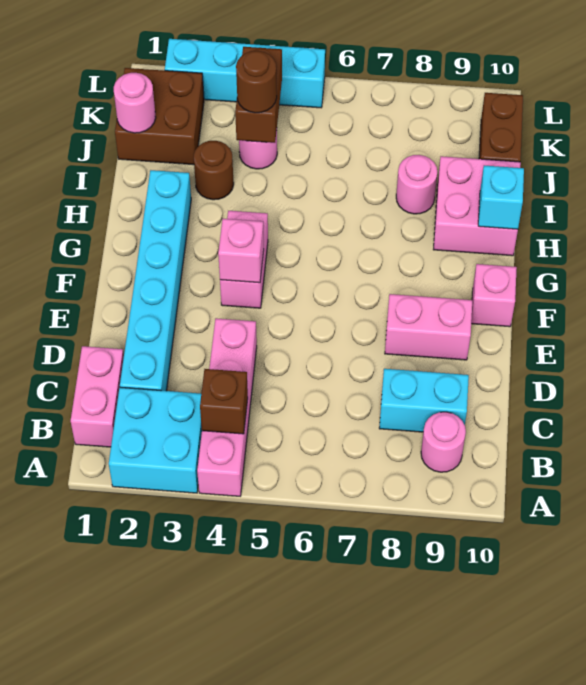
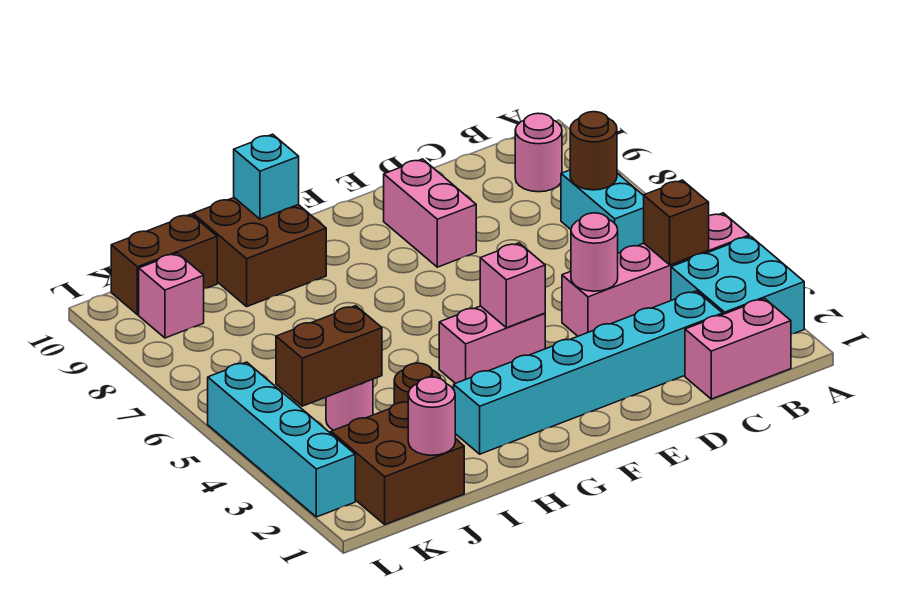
cyan brick C8:C9 level 1 -> cyan brick B6:B7 level 1
pink brick F10 level 1 -> pink brick K9 level 1
pink brick H9:I10 level 1 -> brown brick H9:I10 level 1
pink round brick I8 level 1 -> pink round brick D4 level 2
brown round brick J4 level 3 -> brown round brick B7 level 2

